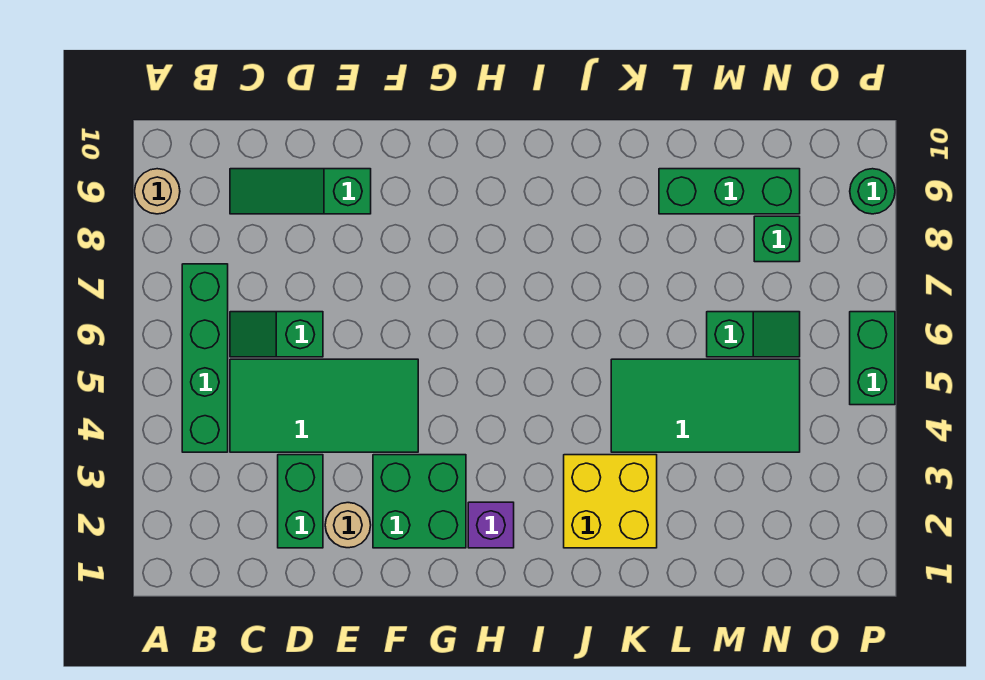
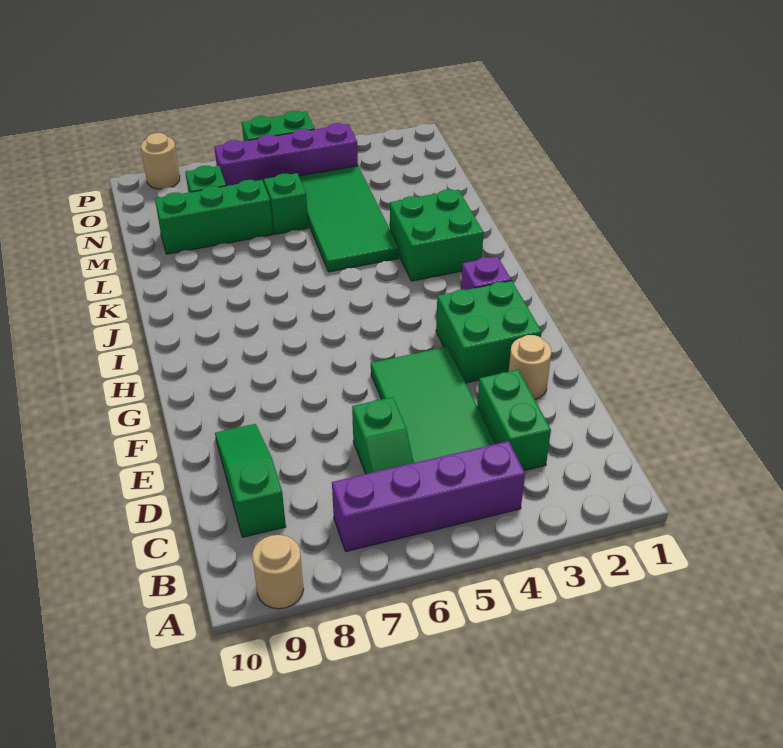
green brick B4:B7 level 1 -> purple brick B4:B7 level 1
green slope C9:E9 level 1 top E -> green slope C9:E9 level 1 top C
green brick D2:D3 level 1 -> green brick C3:D3 level 1
yellow brick J2:K3 level 1 -> green brick J2:K3 level 1
green brick L9:N9 level 1 -> green brick M7:M9 level 1
none -> purple brick O4:O7 level 1
green round brick P9 level 1 -> tan round brick P9 level 1

